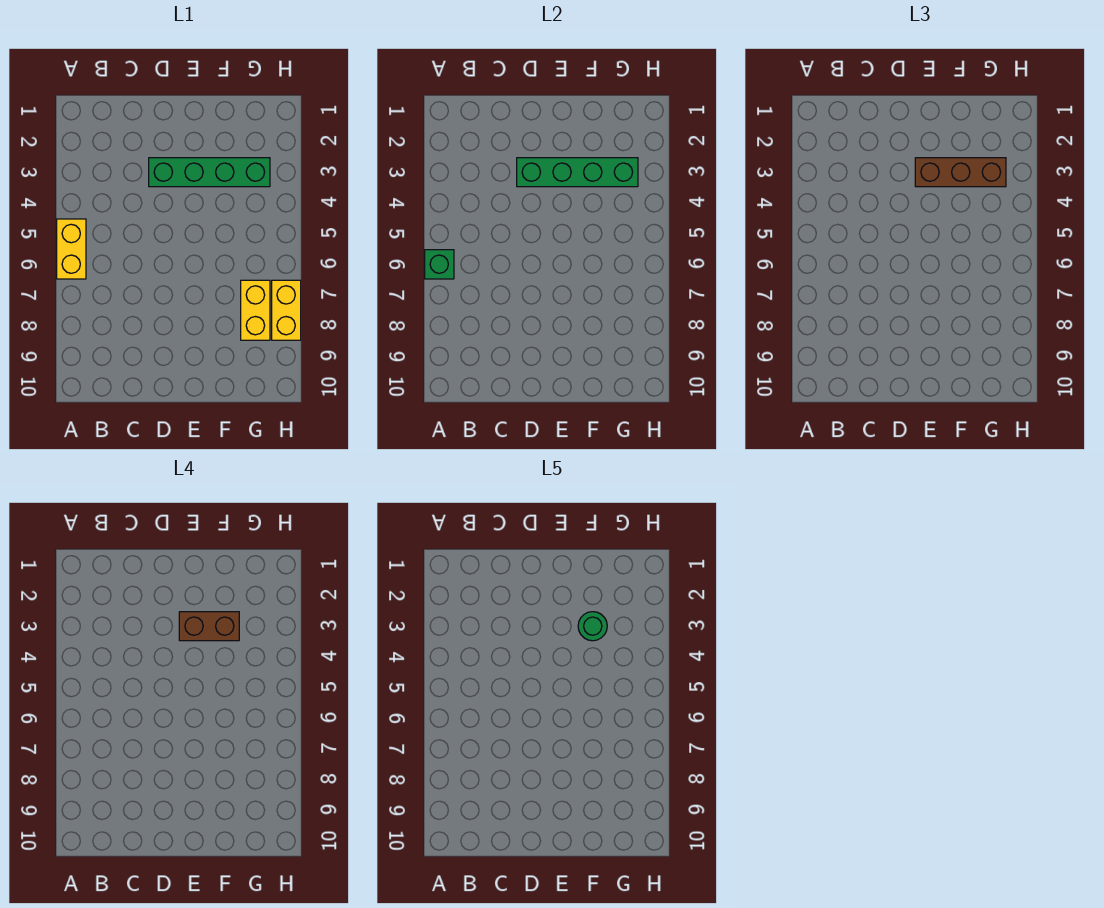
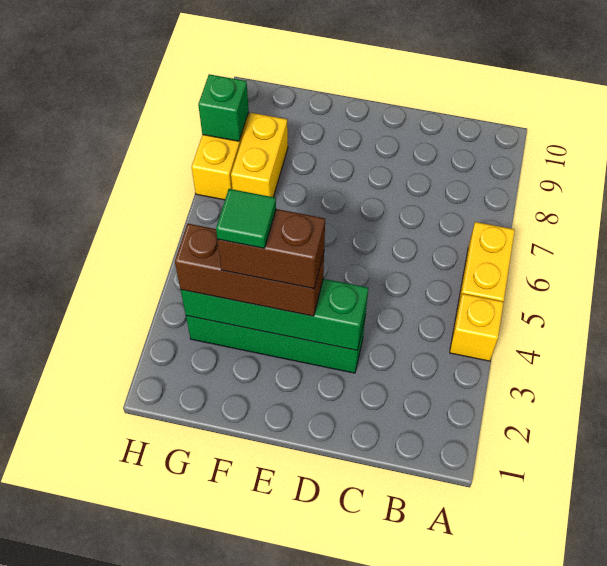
none -> yellow brick A4 level 1
green brick A6 level 2 -> green brick H8 level 2
green round brick F3 level 5 -> green tile F3 level 5

